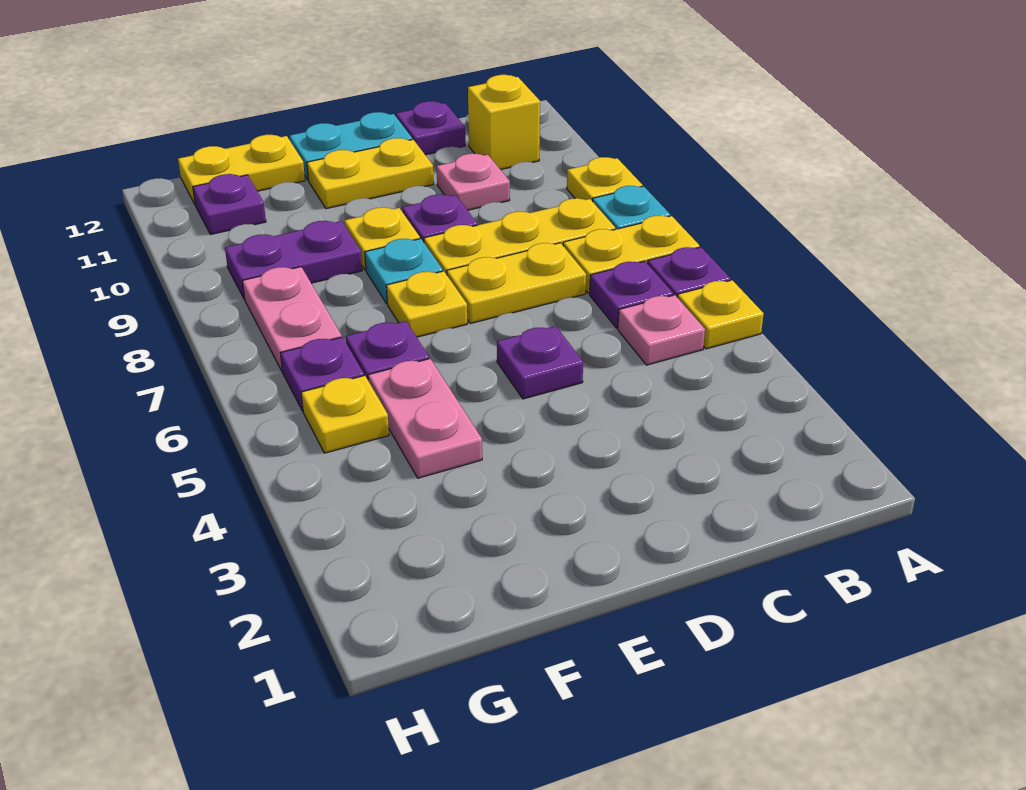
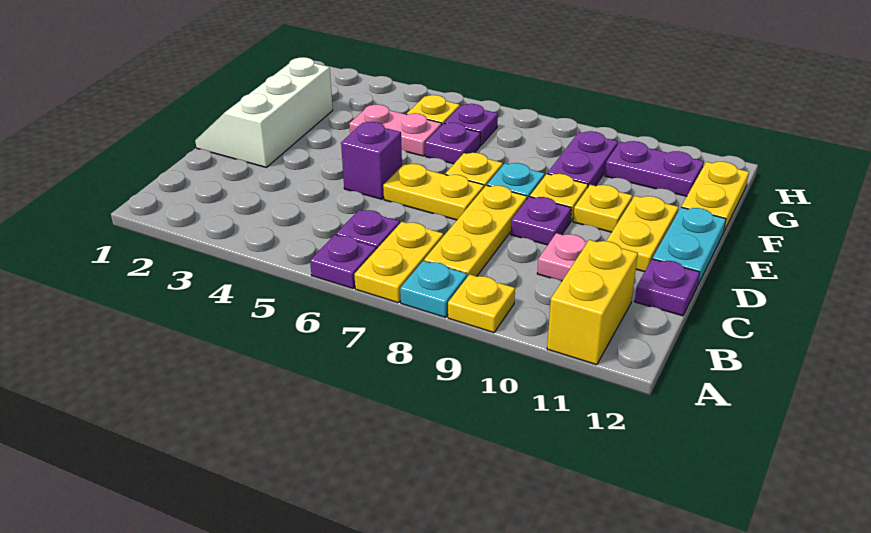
yellow plate A5 level 1 -> yellow plate E10 level 1
pink plate B5 level 1 -> none
yellow brick B11 level 1 -> yellow brick A11:B11 level 1
yellow plate C7:D7 level 1 -> yellow plate D6:D7 level 1
none -> white slope D1:F2 level 1 top 2
purple plate D5 level 1 -> purple brick D5 level 1
pink plate G7:G8 level 1 -> none
purple plate G11 level 1 -> purple plate G10:G11 level 1

